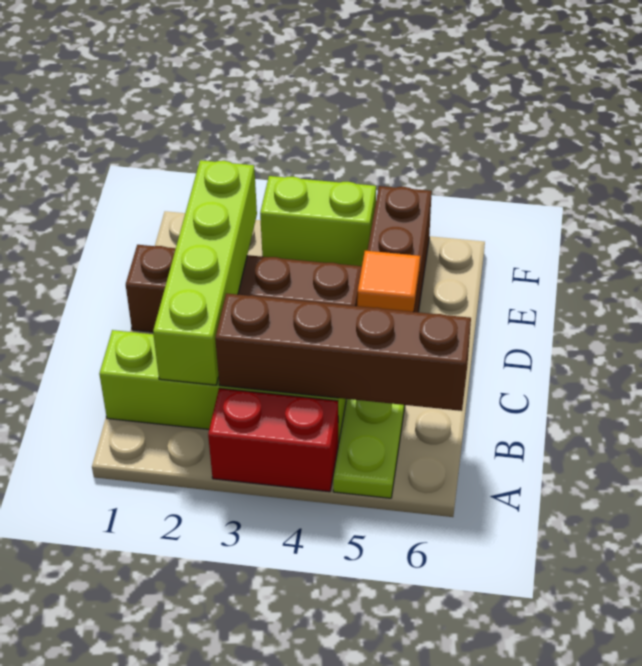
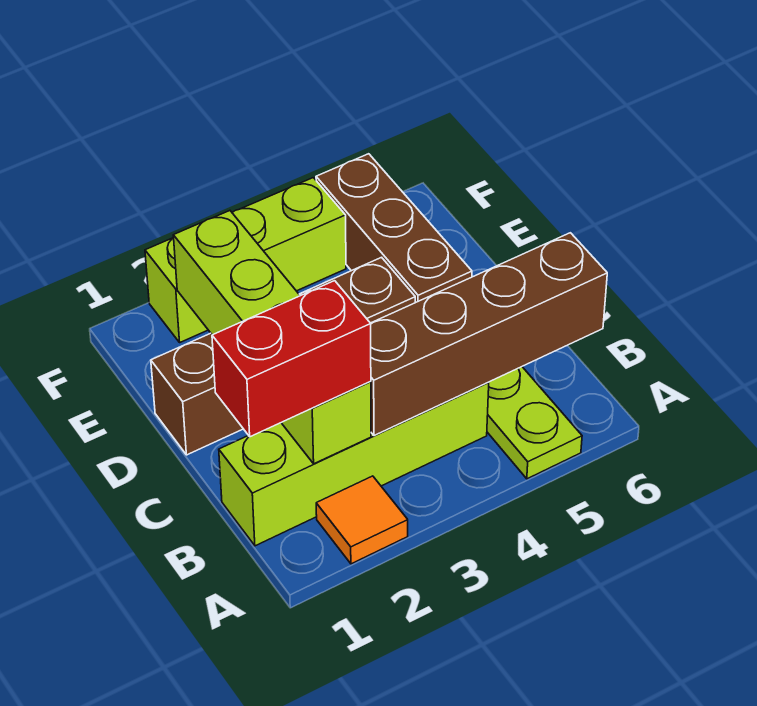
red brick A3:A4 level 1 -> red brick B1:B2 level 3
orange tile D5 level 2 -> orange tile A2 level 1
lime brick F3:F4 level 1 -> lime brick F2:F4 level 1

